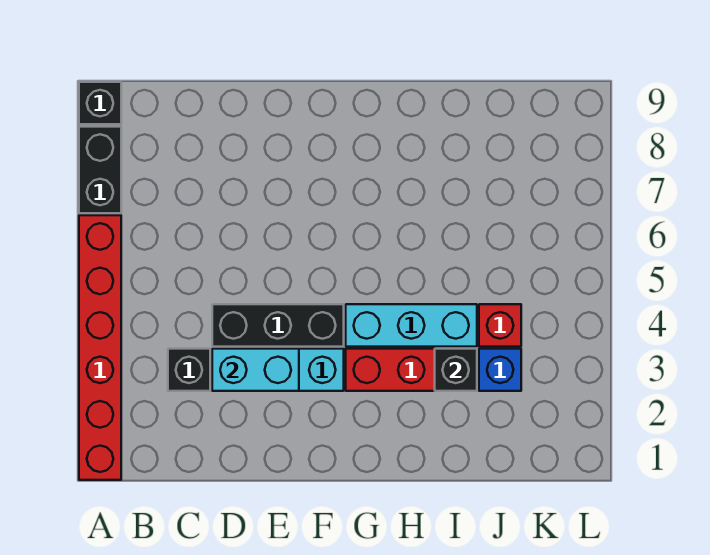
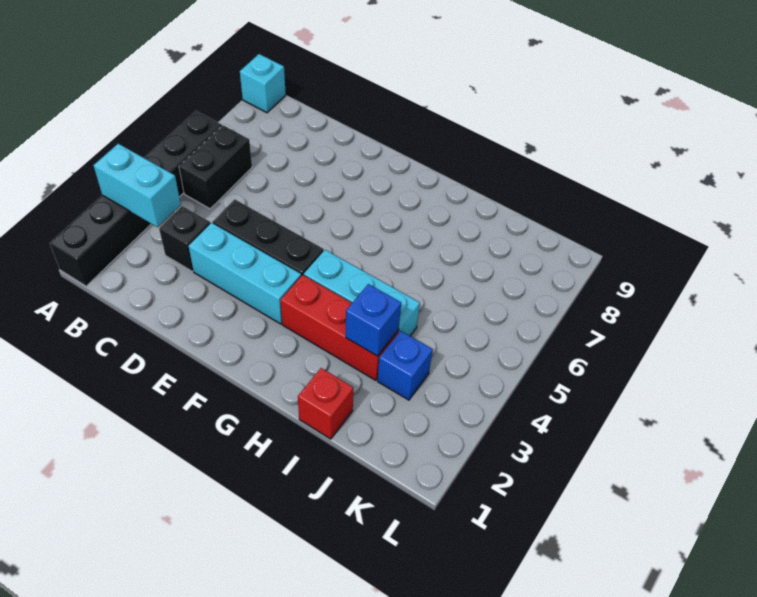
red brick A1:A6 level 1 -> black brick A1:A6 level 1
black brick A7:A8 level 1 -> black brick B5:B6 level 1
black brick A9 level 1 -> cyan brick A9 level 1
cyan brick D3:E3 level 2 -> cyan brick A3:B3 level 2
black brick I3 level 2 -> blue brick I3 level 2
red brick J4 level 1 -> red brick I1 level 1

